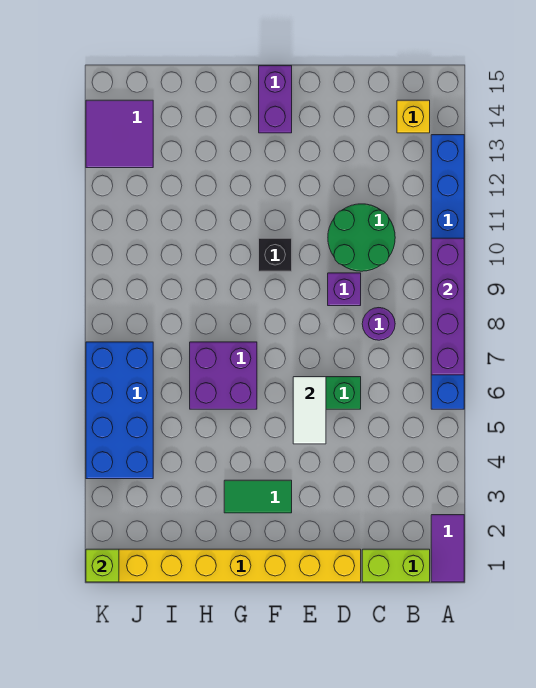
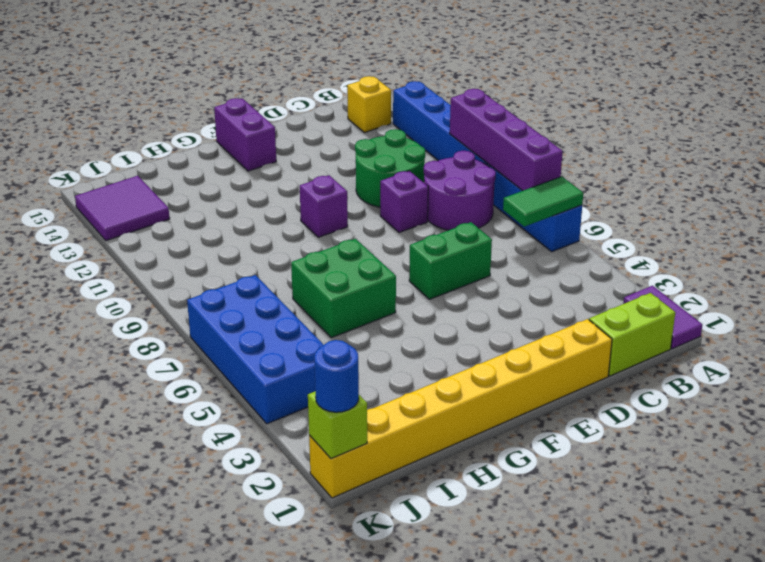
purple round brick C8 level 1 -> purple round brick B8:C9 level 1
white tile E5:E6 level 2 -> none
green tile F3:G3 level 1 -> green tile A6:B6 level 2
black brick F10 level 1 -> purple brick F10 level 1
purple brick G6:H7 level 1 -> green brick G6:H7 level 1
none -> blue round brick K1 level 3

